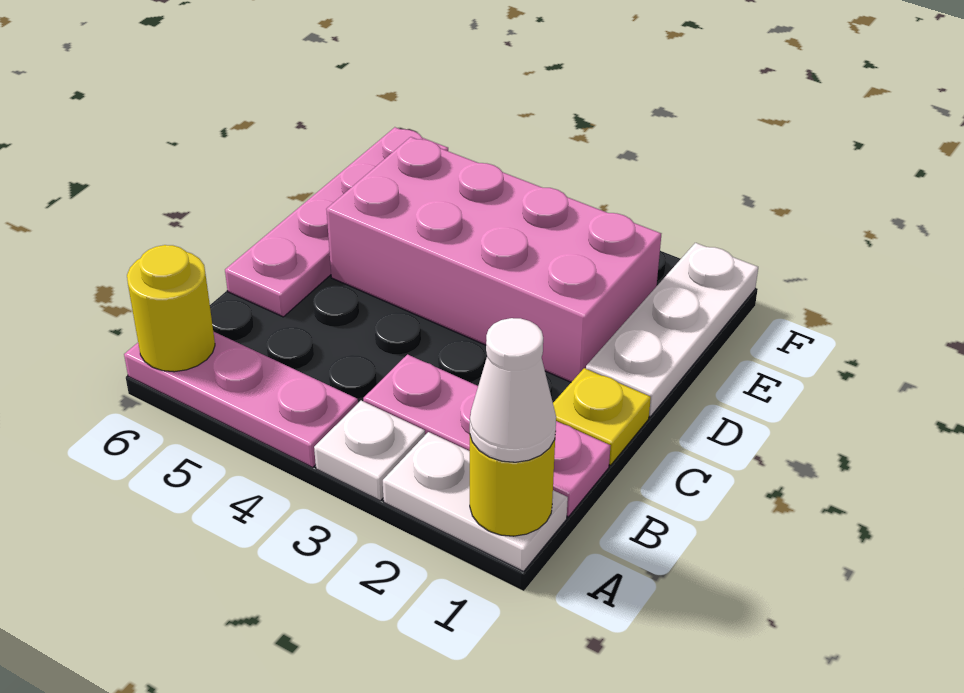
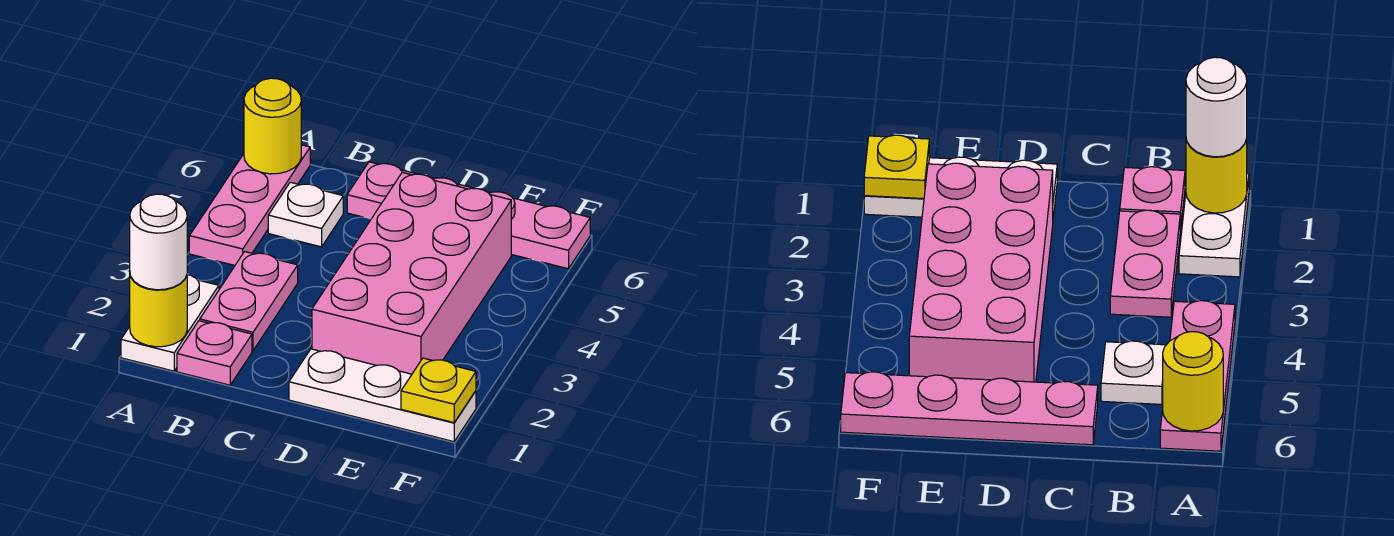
white cone A1 level 3 -> white round brick A1 level 3
white plate A3 level 1 -> white plate B5 level 1
yellow plate C1 level 1 -> yellow plate F1 level 2

